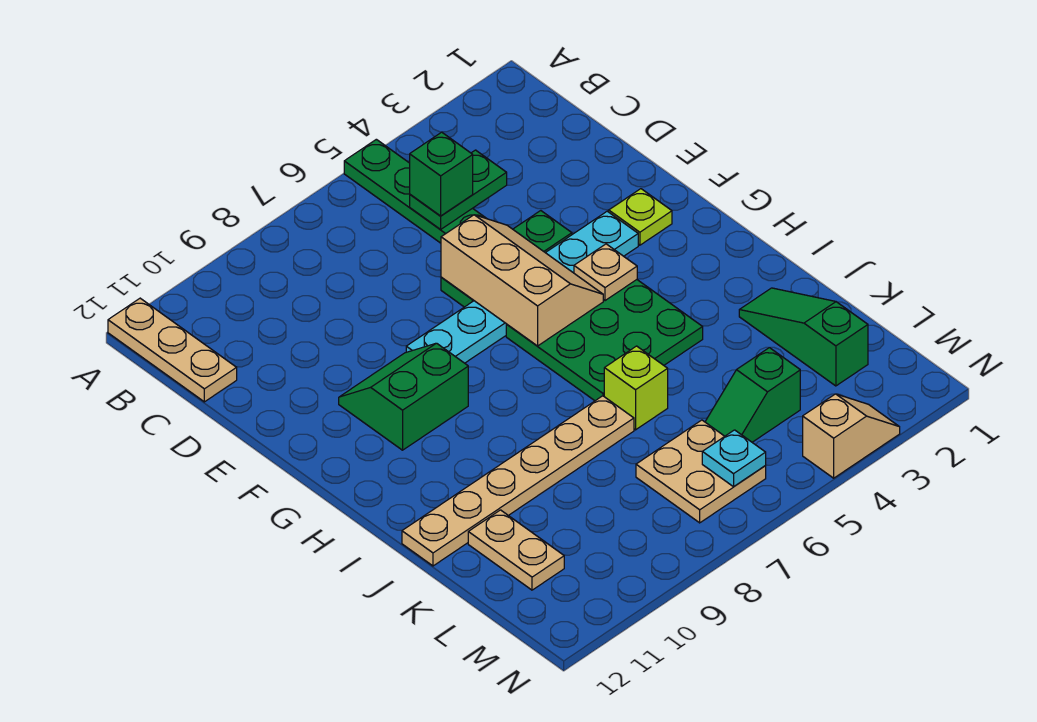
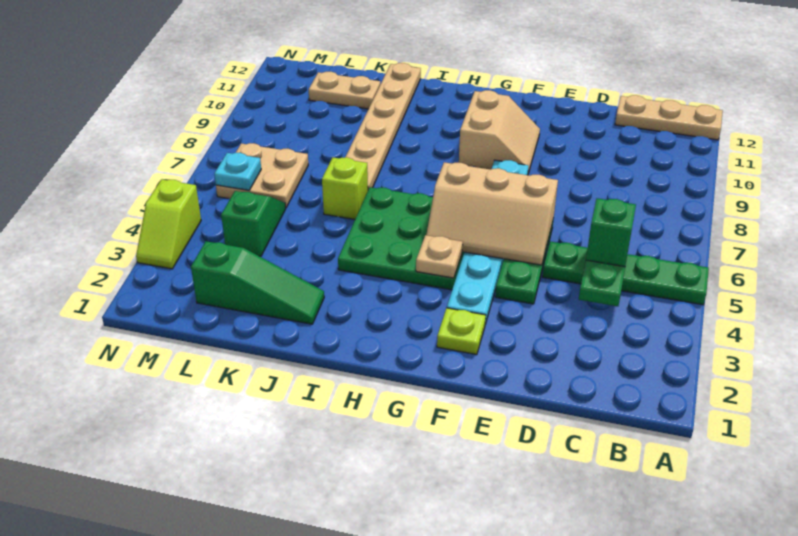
green slope F9:G10 level 1 top G -> tan slope F9:G10 level 1 top G
tan slope N3:N4 level 1 top 4 -> lime slope N3:N4 level 1 top 4

